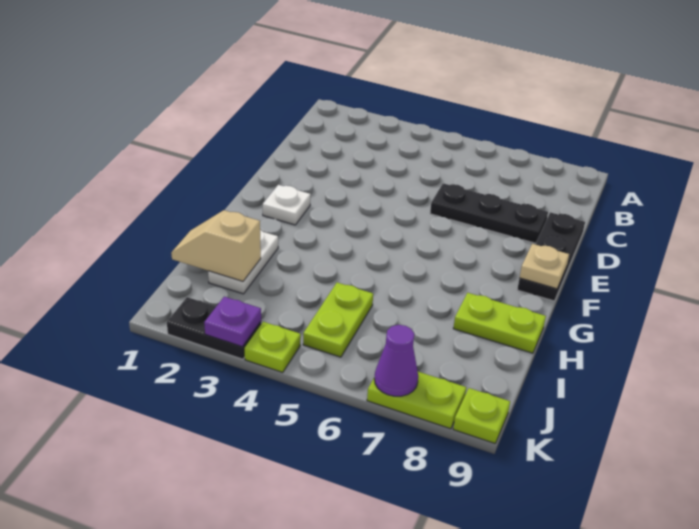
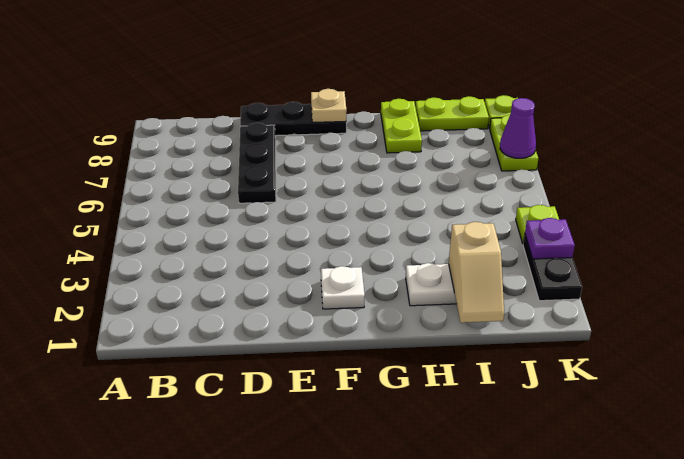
lime plate I5:J5 level 1 -> lime plate I9:J9 level 1

